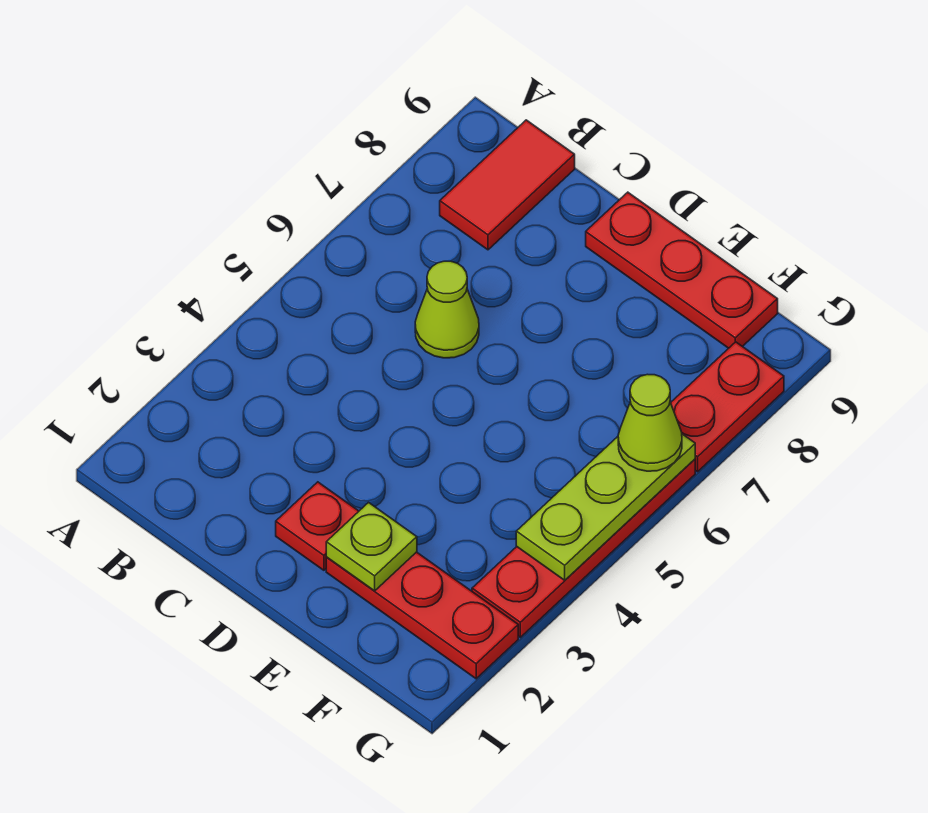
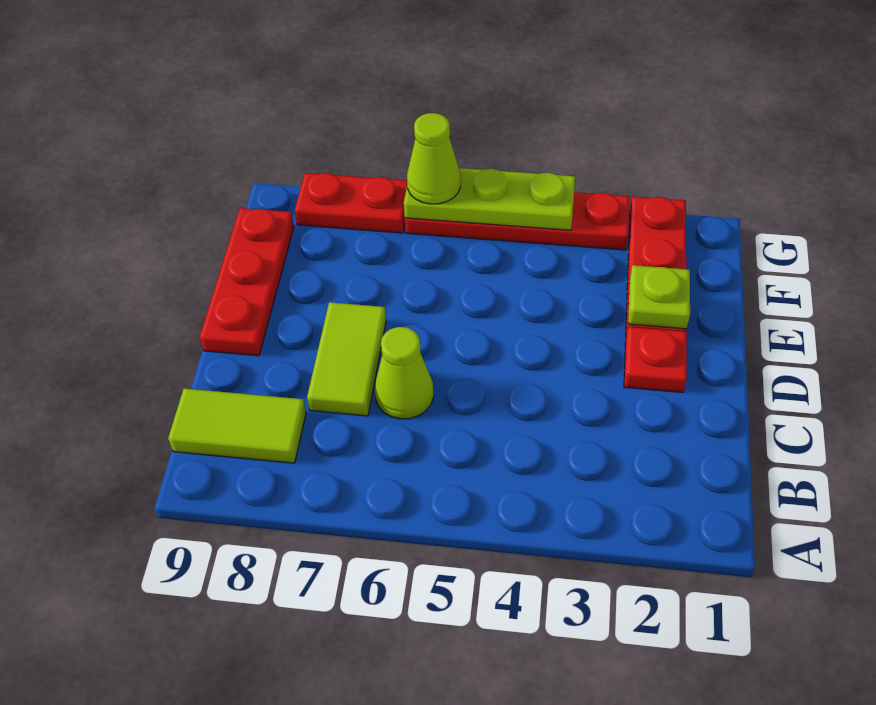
red tile B8:B9 level 1 -> lime tile B8:B9 level 1
none -> lime tile C7:D7 level 1

